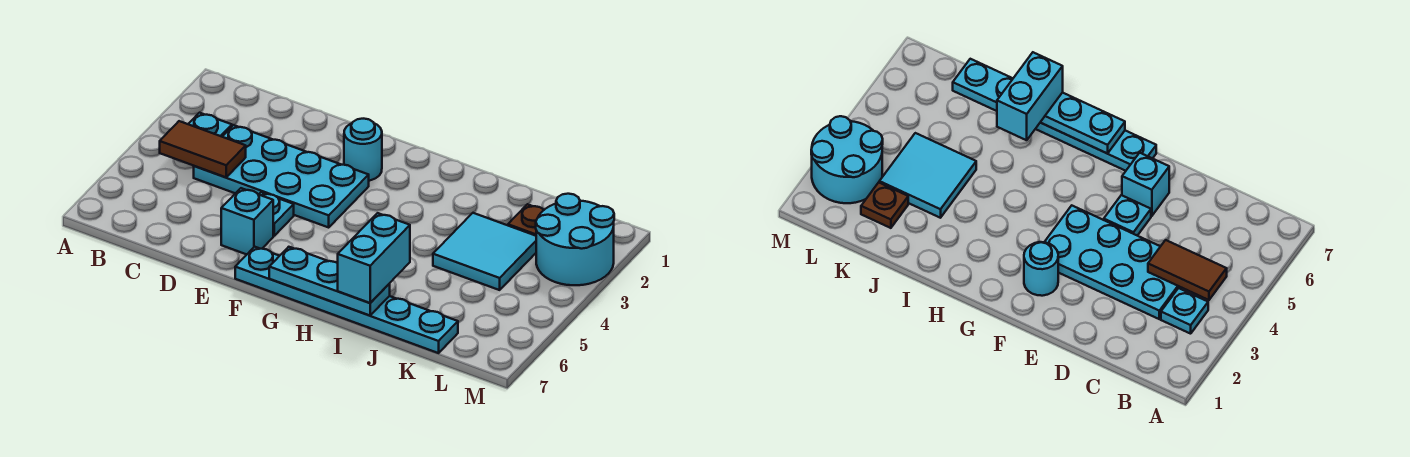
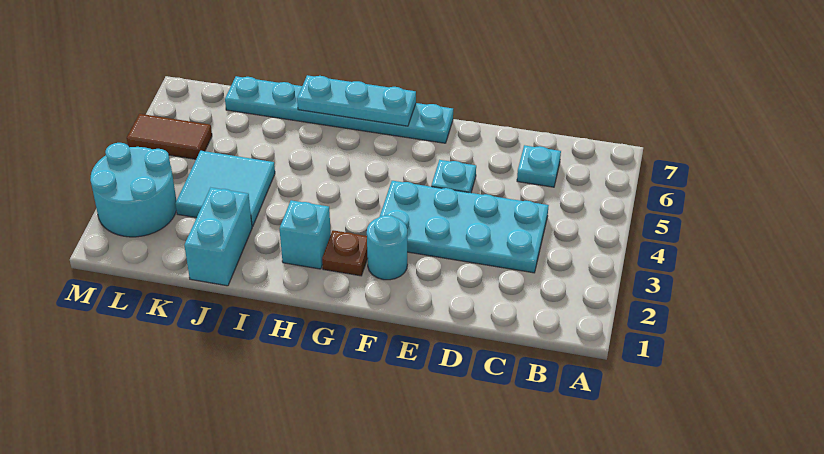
cyan plate B3 level 1 -> cyan plate C6 level 1
brown tile B4:C4 level 2 -> brown tile L5:M5 level 1
cyan brick E6 level 1 -> cyan brick H2 level 1
cyan brick I6:I7 level 3 -> cyan brick J1:J2 level 1
brown plate K2 level 1 -> brown plate G2 level 1

